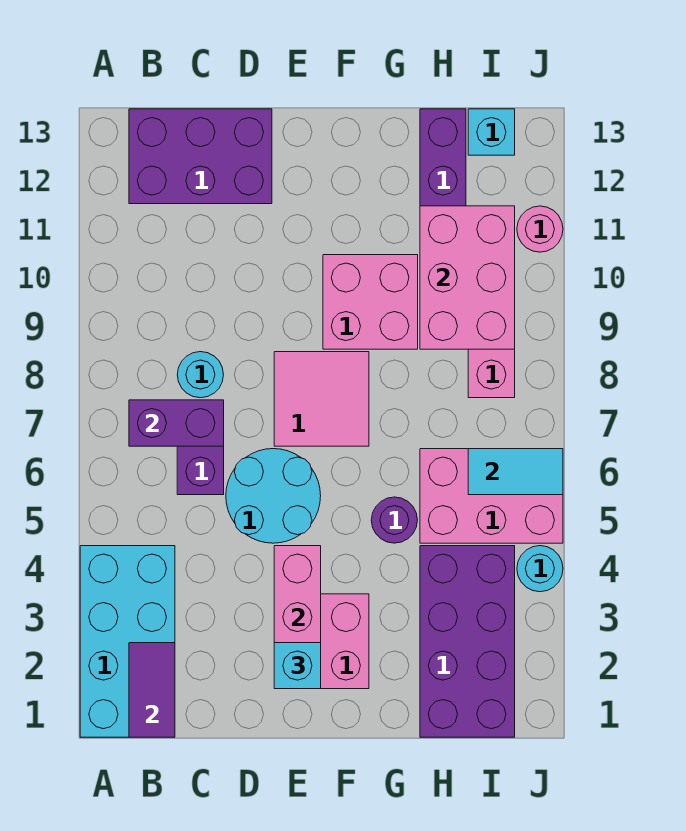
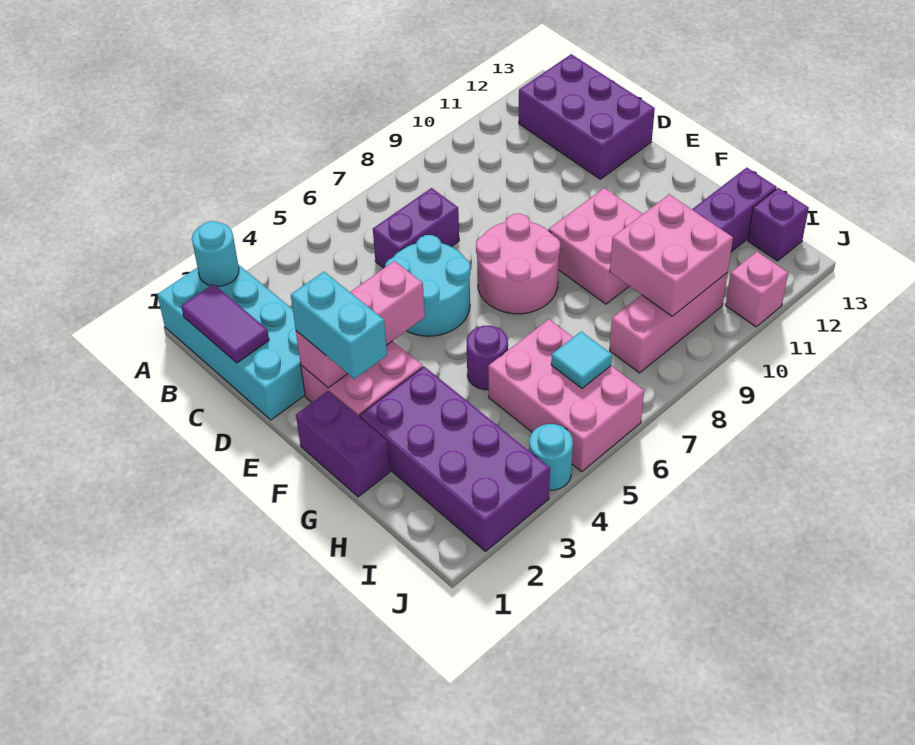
cyan brick A1:B4 level 1 -> cyan brick A1:D2 level 1
purple tile B1:B2 level 2 -> purple tile B1:C1 level 2
purple brick B7:C7 level 2 -> purple brick F1:G1 level 1
cyan round brick C8 level 1 -> cyan round brick A2 level 2
cyan brick E2 level 3 -> cyan brick E2:F2 level 3
pink tile E7:F8 level 1 -> pink round brick E7:F8 level 1
purple brick H1:I4 level 1 -> purple brick G2:J3 level 1
pink brick H9:I11 level 2 -> pink brick H9:I10 level 2
cyan tile I6:J6 level 2 -> cyan tile I6 level 2
cyan brick I13 level 1 -> purple brick I13 level 1
pink round brick J11 level 1 -> pink brick J11 level 1

